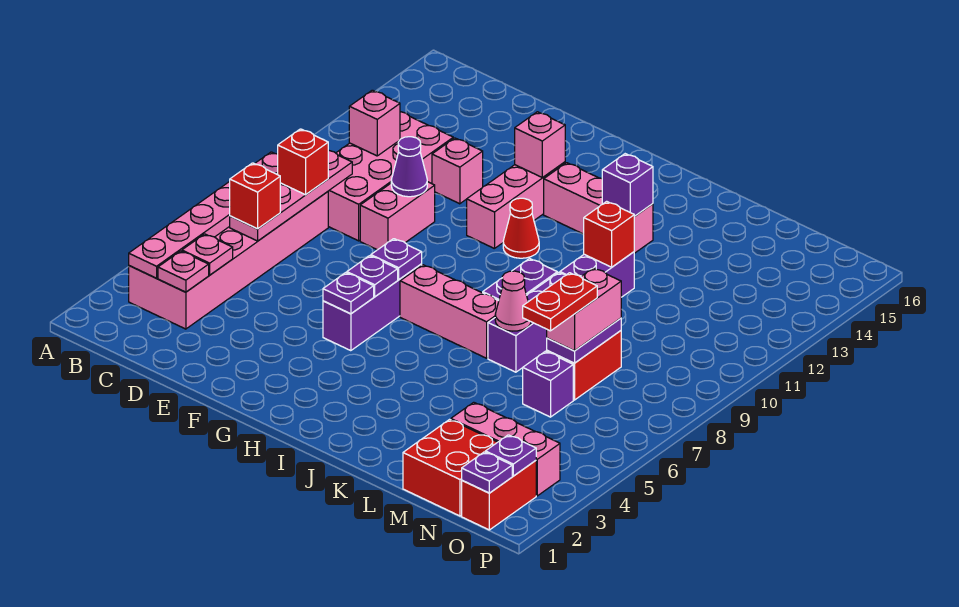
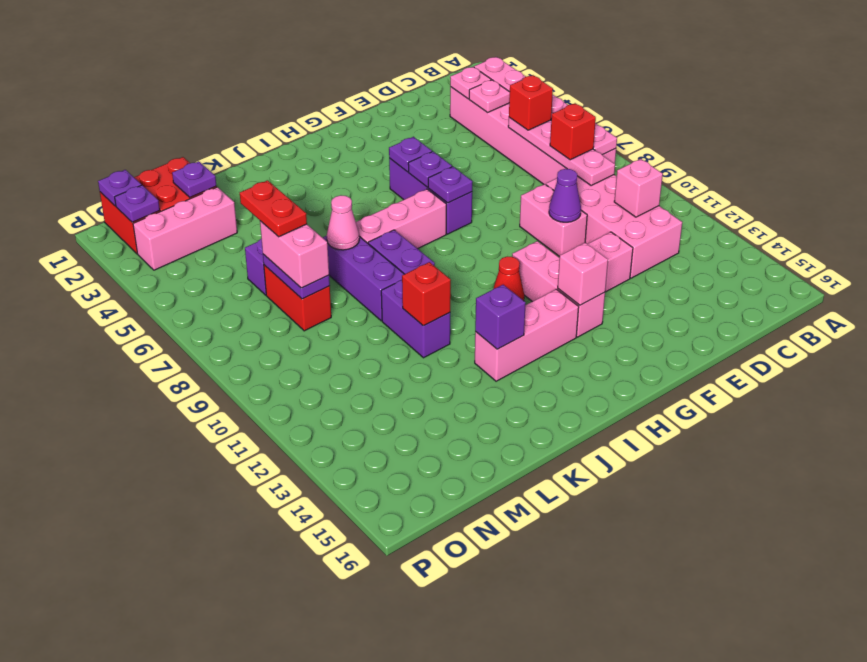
none -> purple plate M2 level 2

